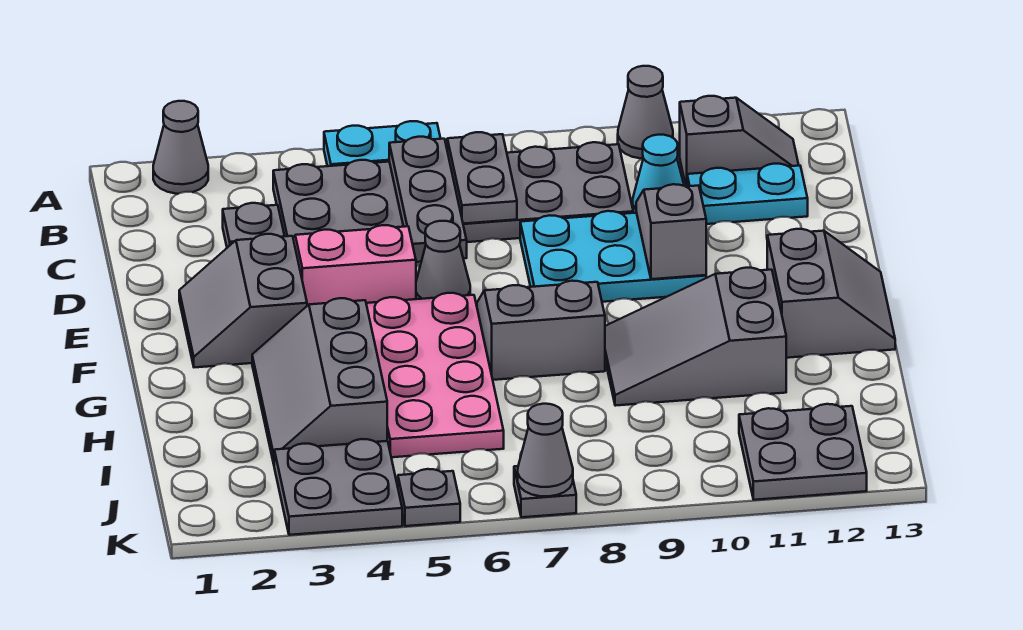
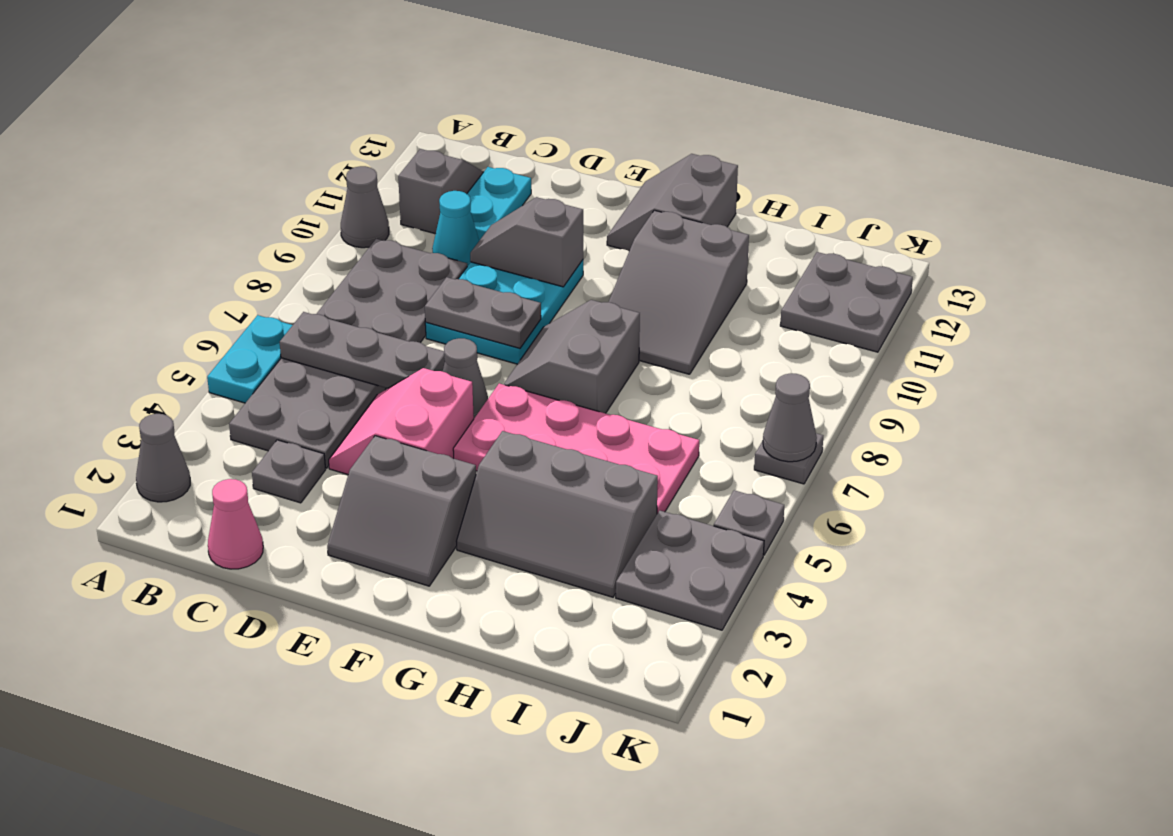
grey plate B7:C7 level 2 -> grey plate D8:E8 level 2
none -> pink cone C1 level 1
grey slope F12:G13 level 1 top 12 -> grey slope F12:G13 level 1 top G

